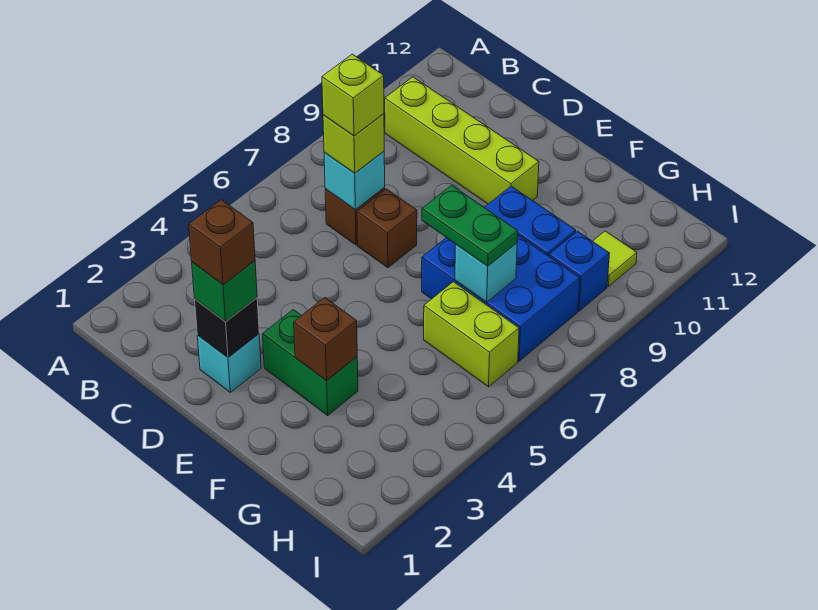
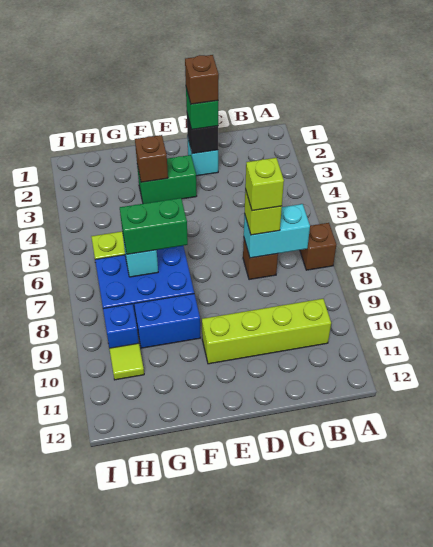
cyan brick C7 level 2 -> cyan brick B7:C7 level 2
brown brick D7 level 1 -> brown brick A7 level 1
green plate F7:G7 level 3 -> green brick F7:G7 level 3

